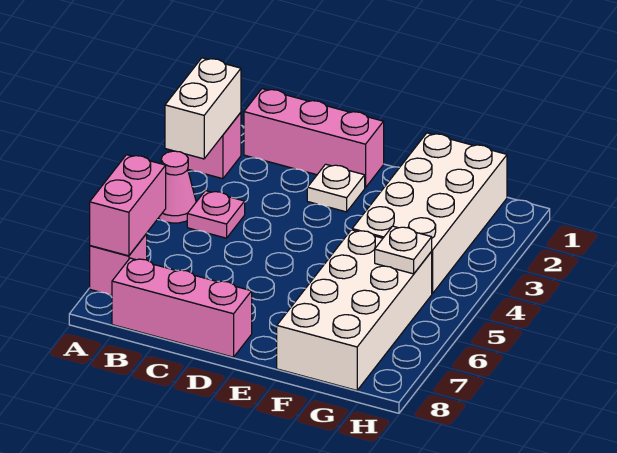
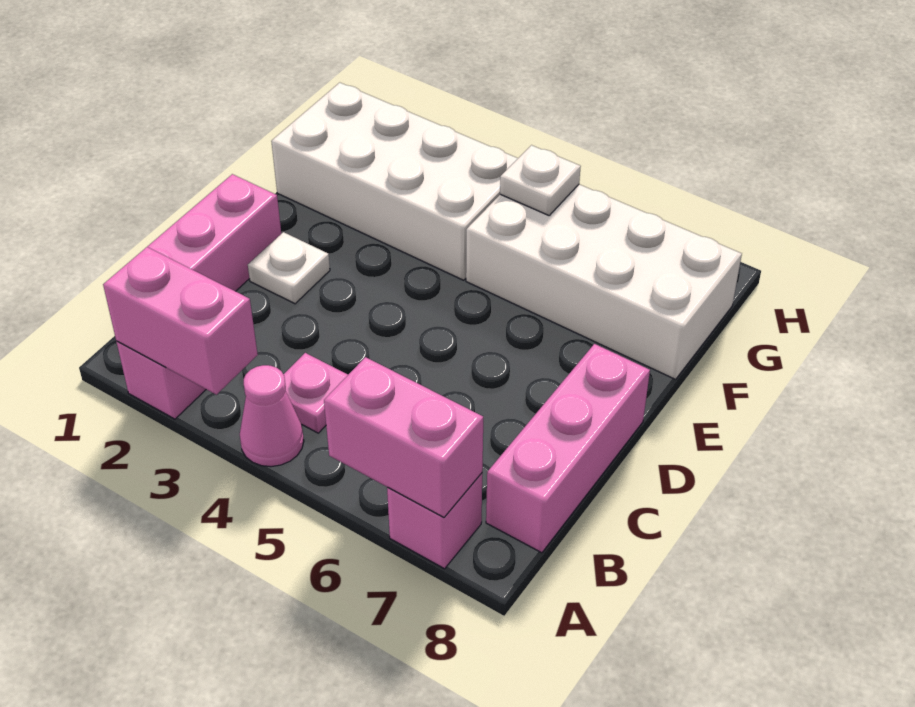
white brick A2:A3 level 2 -> pink brick A2:A3 level 2

